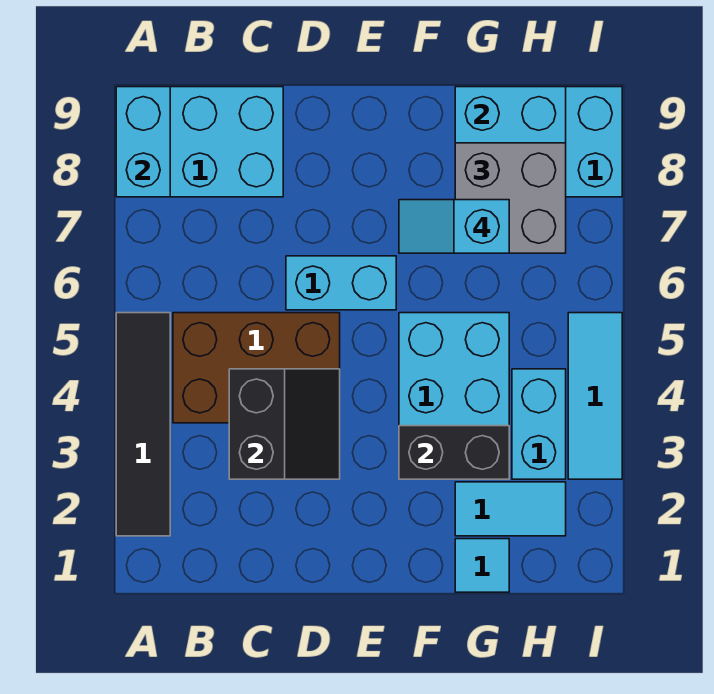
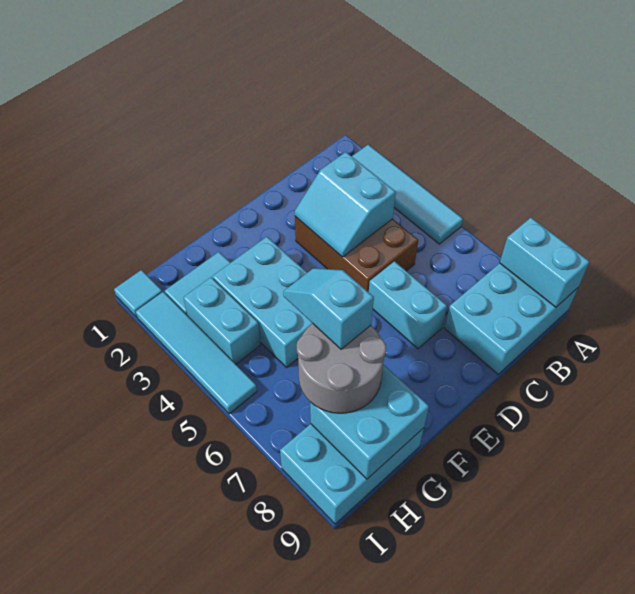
black tile A2:A5 level 1 -> cyan tile A2:A5 level 1
brown brick B4:D5 level 1 -> brown brick C3:D5 level 1
black slope C3:D4 level 2 top C -> cyan slope C3:D4 level 2 top C
cyan brick D6:E6 level 1 -> cyan brick D6:D7 level 1
black brick F3:G3 level 2 -> none
cyan slope F7:G7 level 4 top G -> cyan slope G6:G7 level 4 top 7
cyan tile G1 level 1 -> cyan tile I1 level 1
grey brick G7:H8 level 3 -> grey round brick G7:H8 level 3
cyan tile I3:I5 level 1 -> cyan tile I2:I5 level 1

